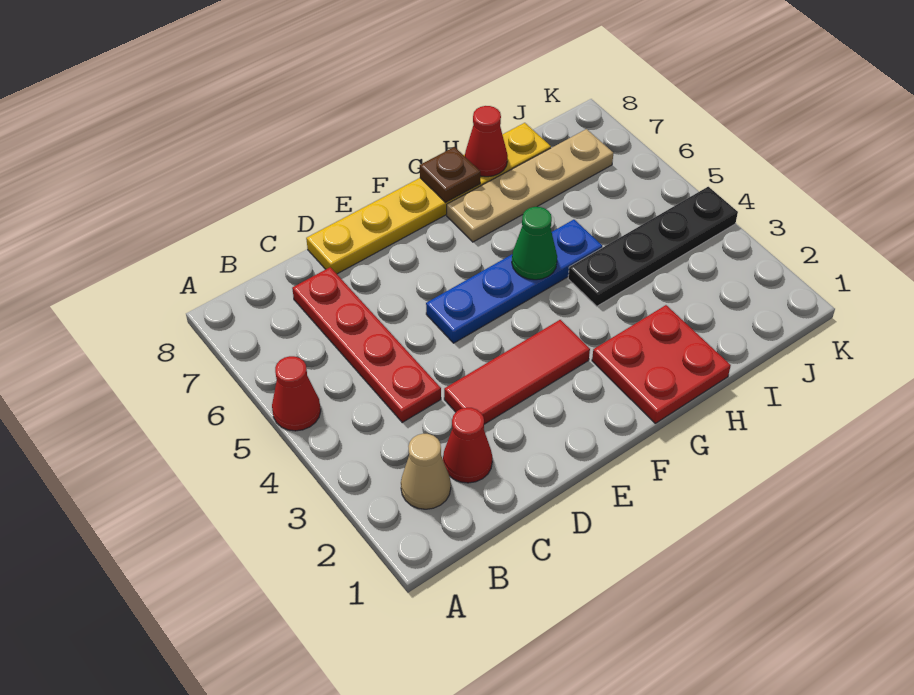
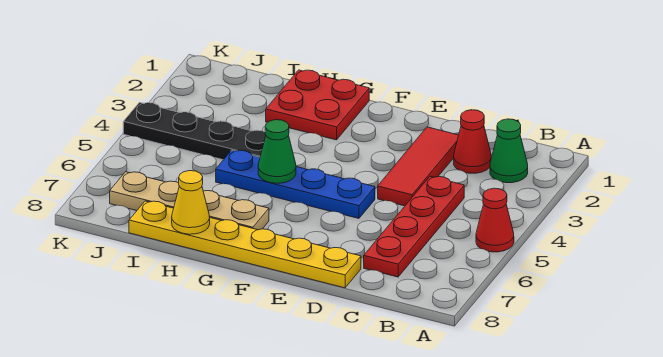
tan cone B2 level 1 -> green cone B2 level 1
red tile D3:F3 level 1 -> red tile D2:D4 level 1
brown plate G8 level 2 -> none
red cone H8 level 2 -> yellow cone H8 level 2

